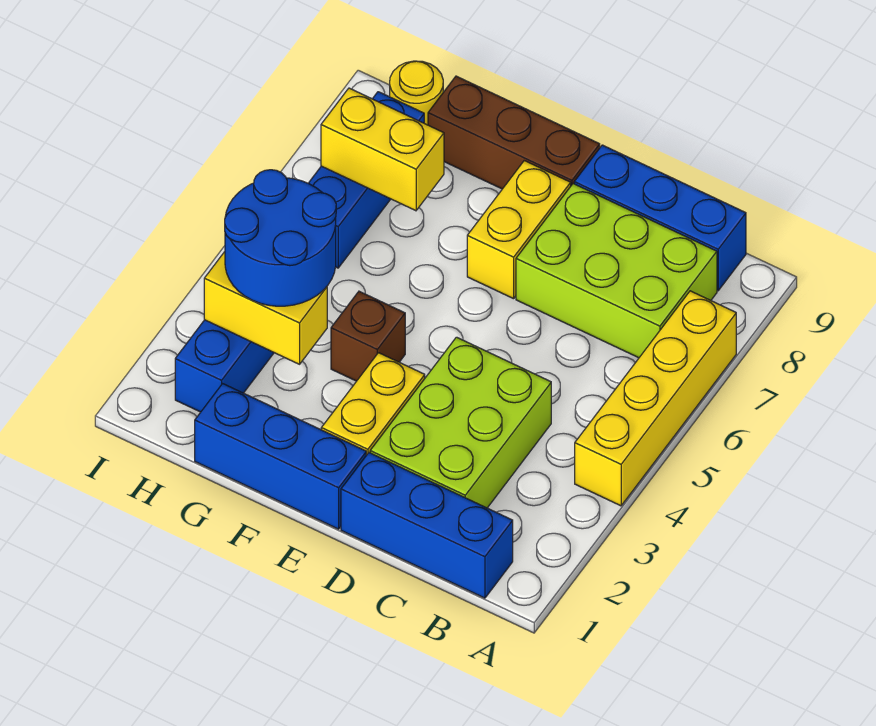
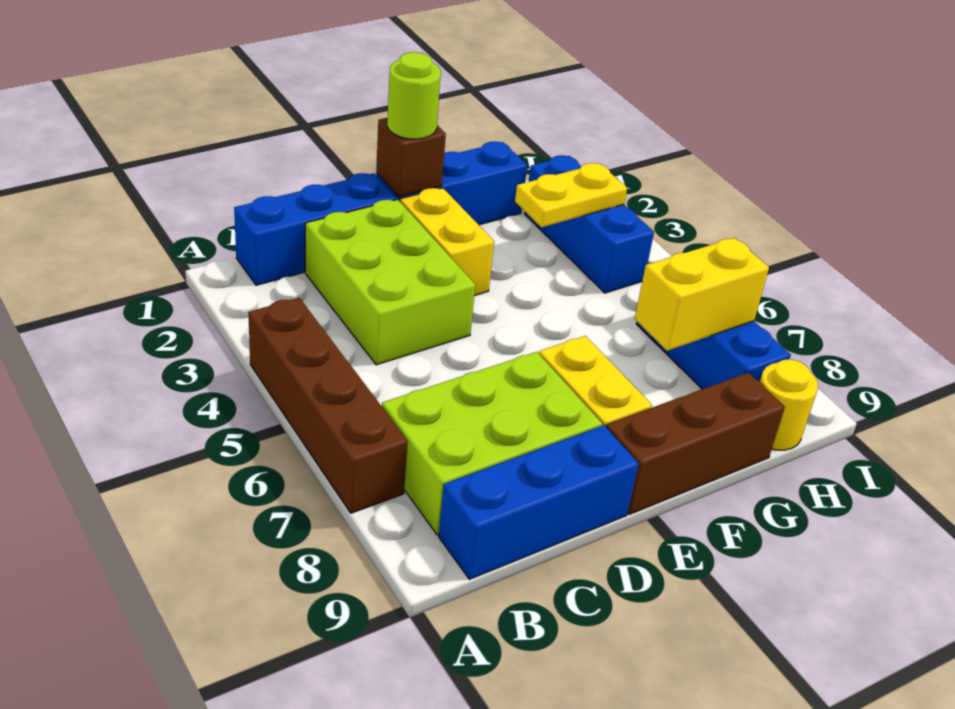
yellow brick A4:A7 level 1 -> brown brick A4:A7 level 1
none -> lime round brick E1 level 3
brown brick F4 level 1 -> brown brick E1 level 2
yellow brick G3:H3 level 2 -> yellow plate G3:H3 level 2
blue round brick G3:H4 level 3 -> none

